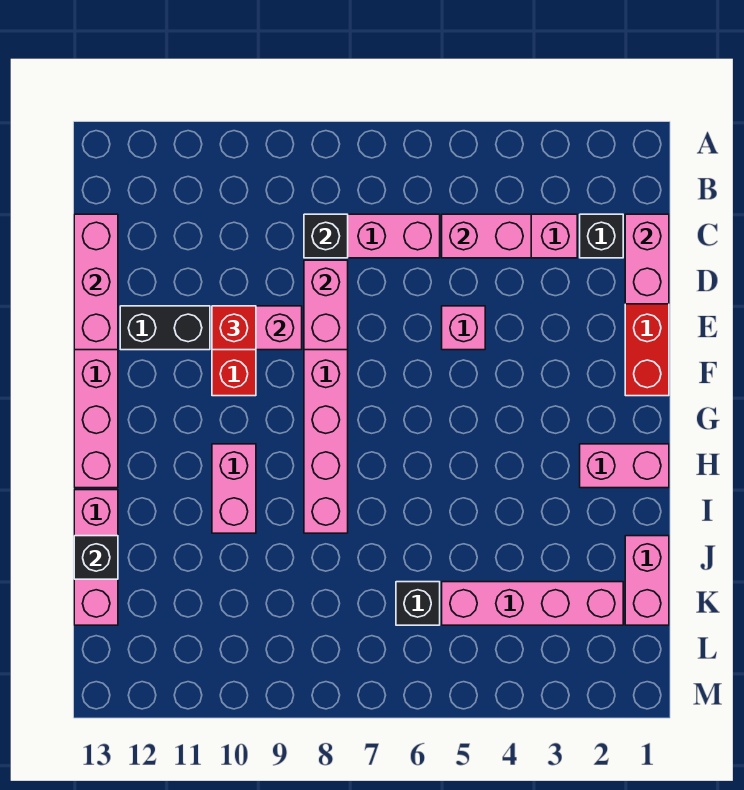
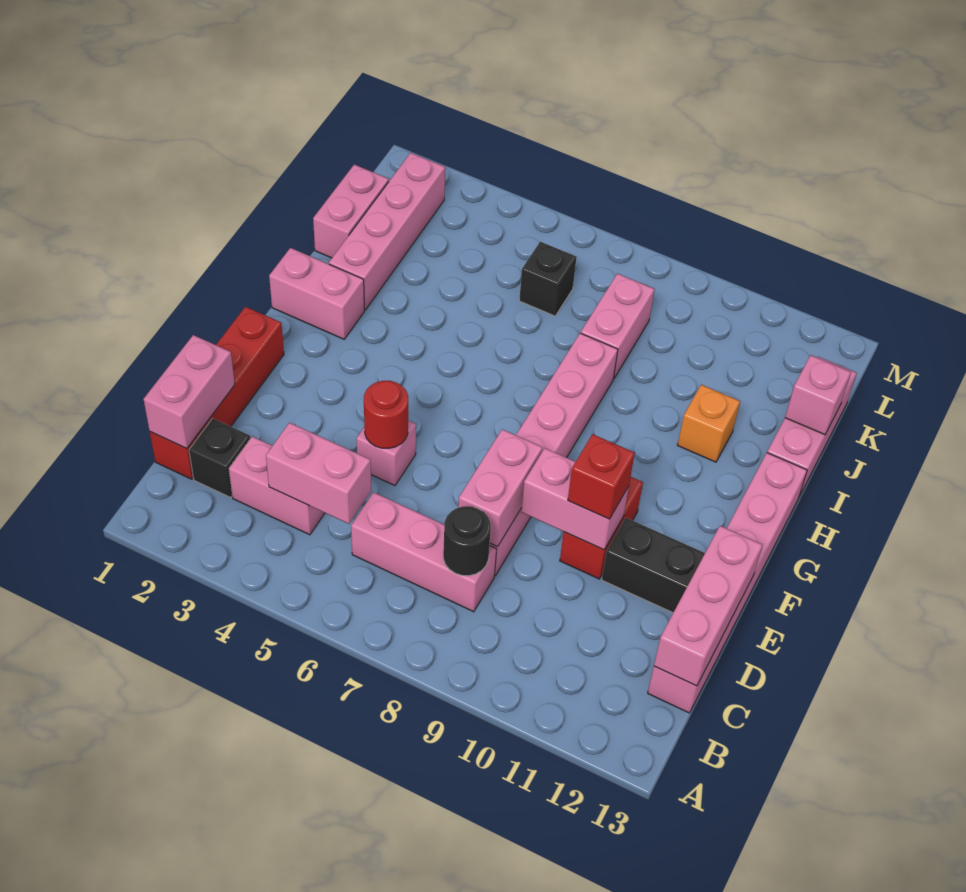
black brick C8 level 2 -> black round brick C8 level 2
none -> red round brick E5 level 2
pink brick H10:I10 level 1 -> pink brick J8:K8 level 1
none -> orange brick I11 level 1
black brick J13 level 2 -> pink brick J13 level 2
pink brick K2:K5 level 1 -> pink brick I2:L2 level 1

